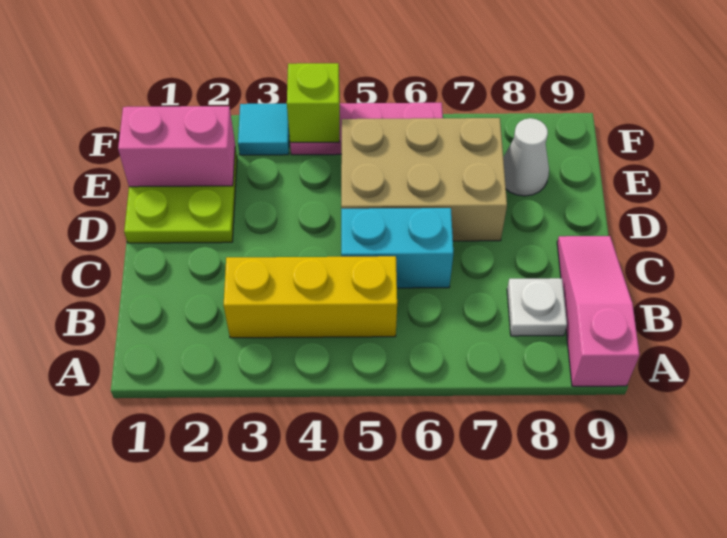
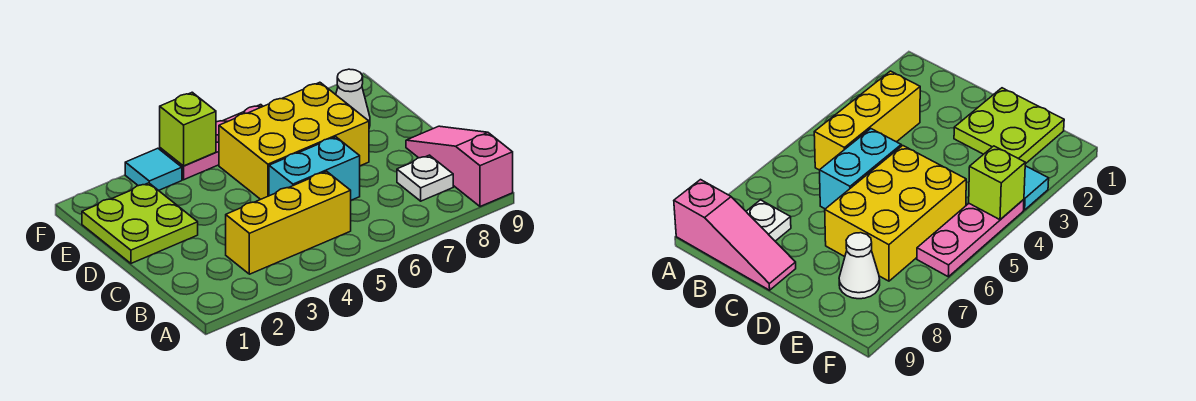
tan brick D5:E7 level 1 -> yellow brick D5:E7 level 1
pink brick E1:E2 level 2 -> none

